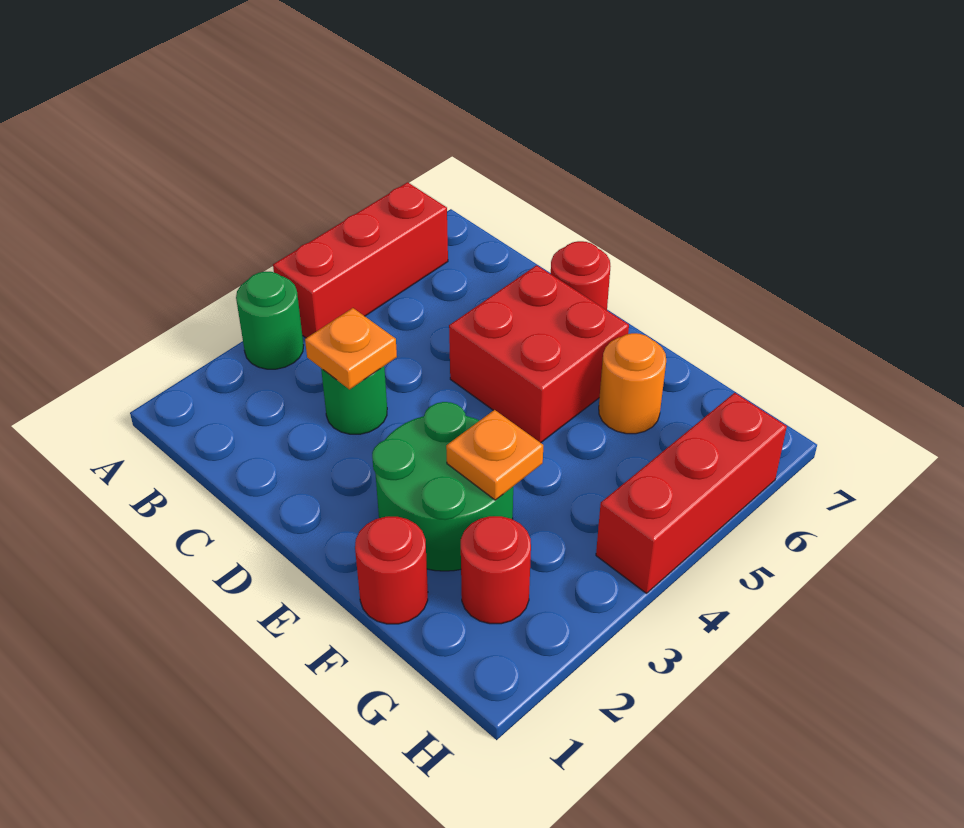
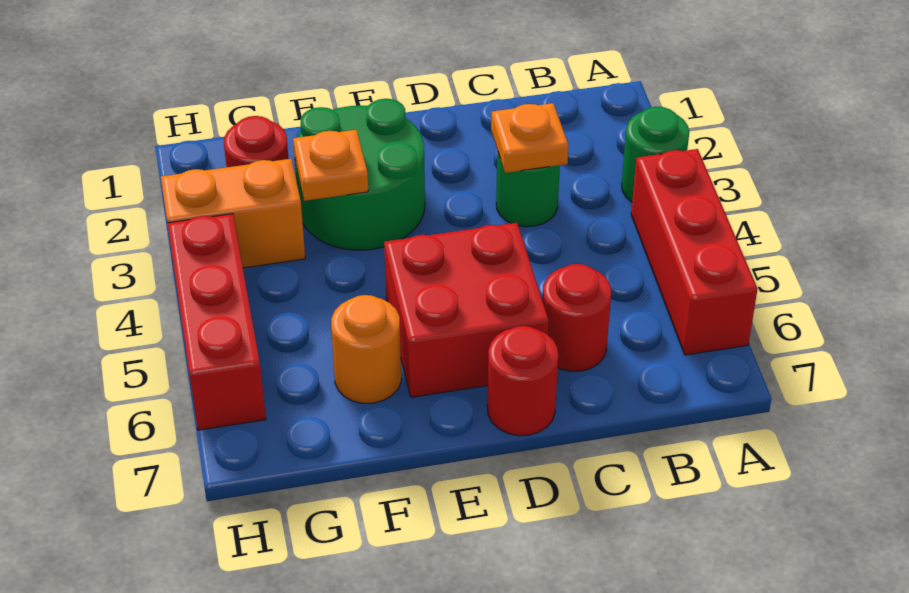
red round brick F1 level 1 -> red round brick C6 level 1
none -> orange brick G3:H3 level 1

